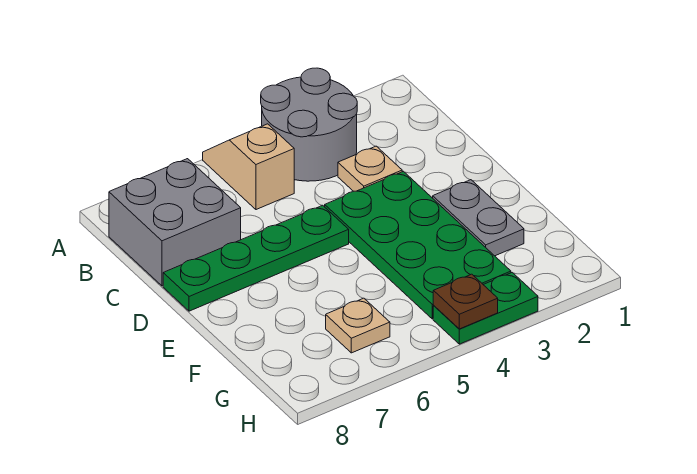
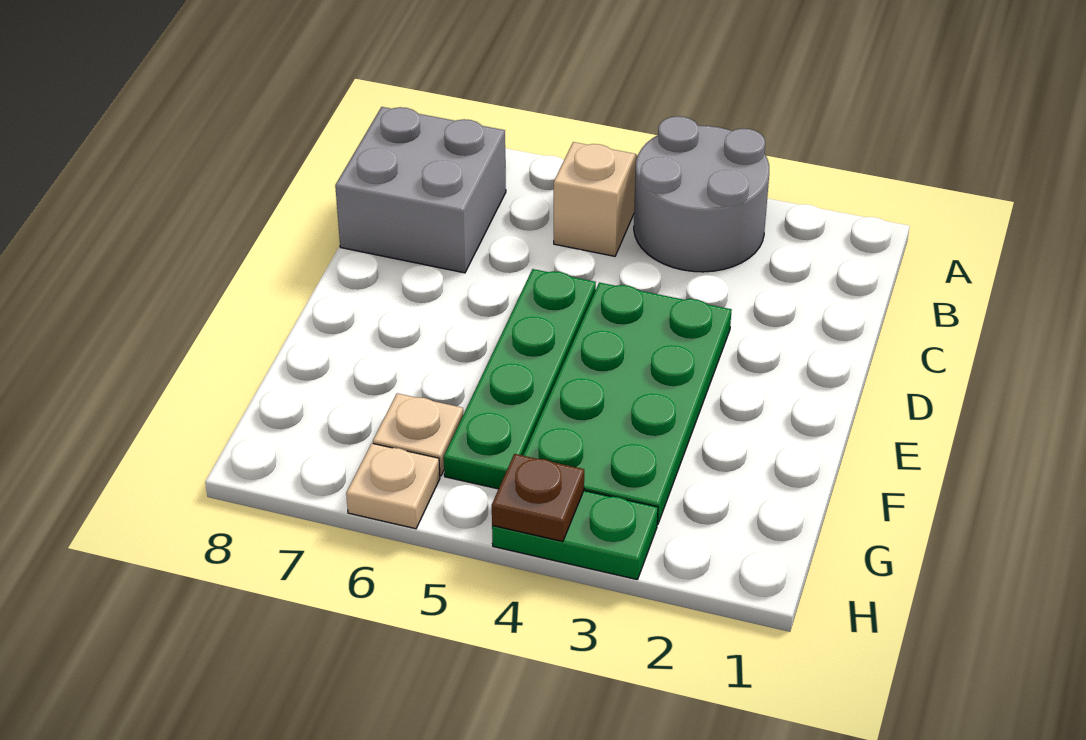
tan plate C3 level 1 -> tan plate H6 level 1
green plate D5:D8 level 1 -> green plate D5:G5 level 1
grey plate E2:F2 level 1 -> none

